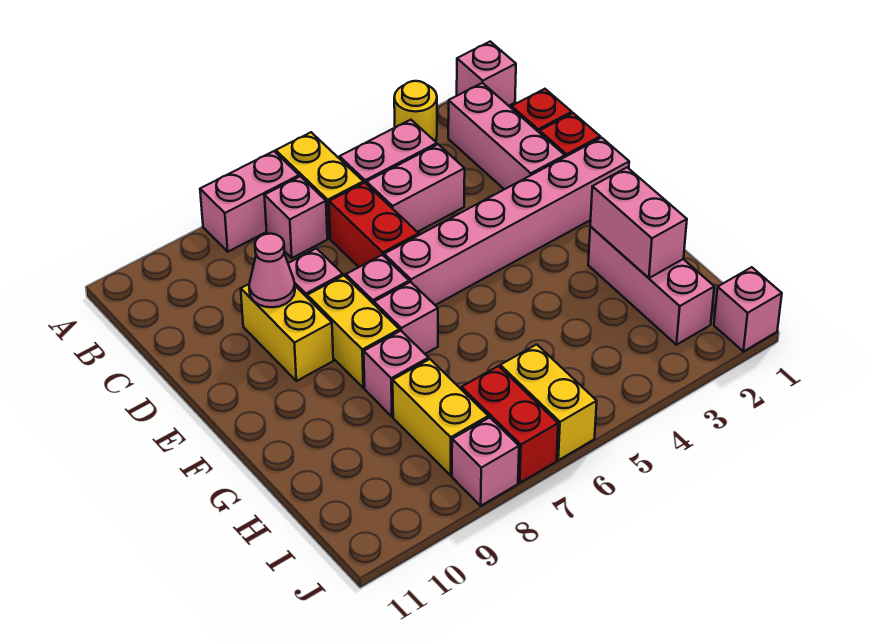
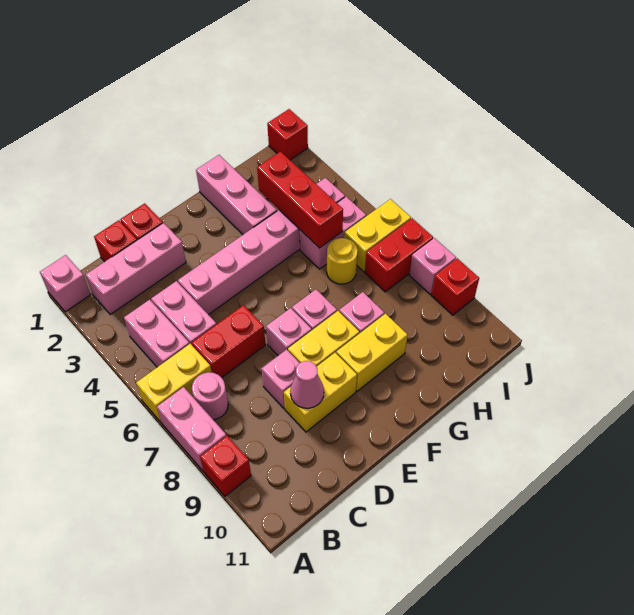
yellow round brick A3 level 1 -> yellow round brick H6 level 1
none -> red brick A9 level 1
pink brick B7 level 1 -> pink round brick B7 level 1
pink brick E1:E6 level 1 -> pink brick D4:I4 level 1
pink brick G2:I2 level 1 -> pink brick G1:G3 level 1
pink brick G2:H2 level 2 -> pink brick H5:I5 level 1
none -> red brick H3:H5 level 2
yellow brick H8:I8 level 1 -> yellow brick F9:G9 level 1
pink brick J1 level 1 -> red brick J1 level 1
none -> red brick J9 level 1

